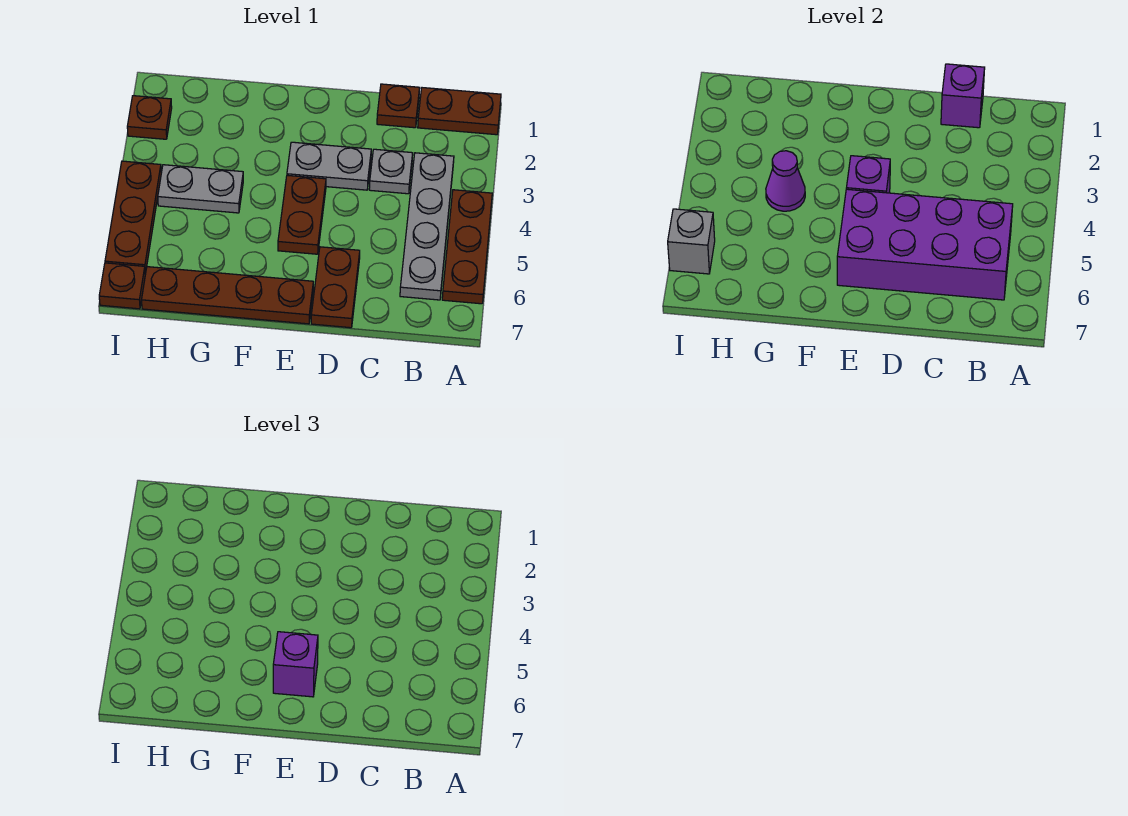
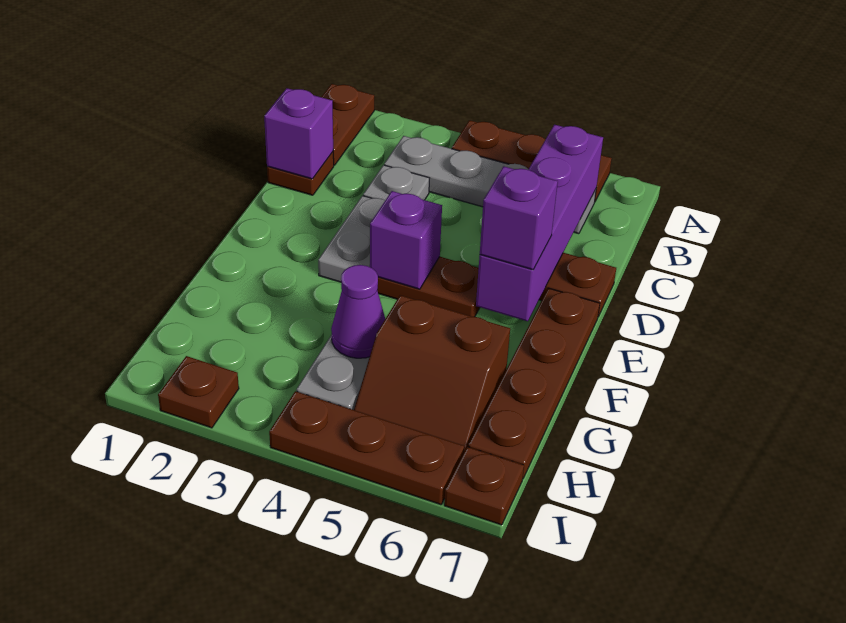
purple brick B5:E6 level 2 -> purple brick B6:E6 level 2
none -> brown slope G5:H6 level 1 top G
grey brick I6 level 2 -> none

